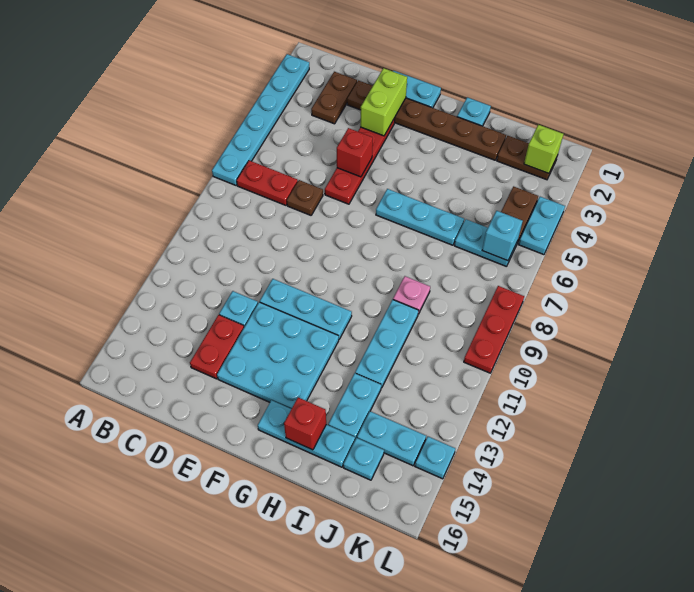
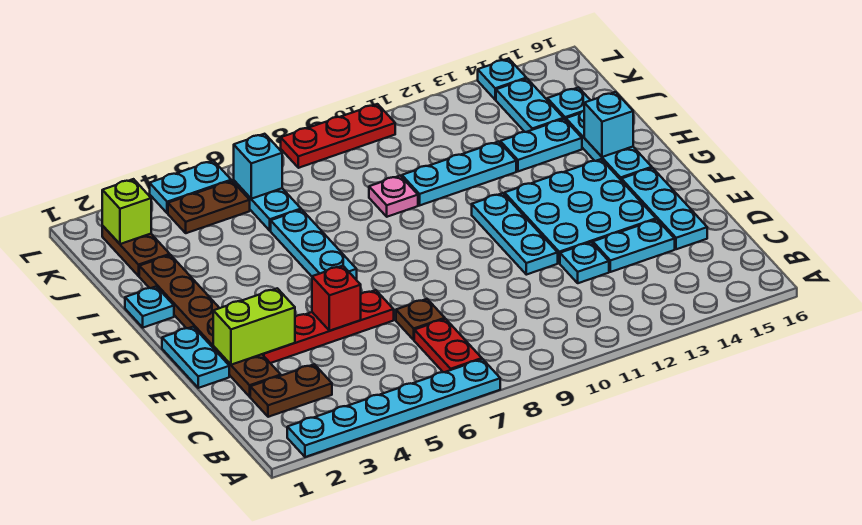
red plate D13:D14 level 1 -> cyan plate D13:D14 level 1
none -> cyan plate D15:F15 level 1
red brick H15 level 2 -> cyan brick H15 level 2

